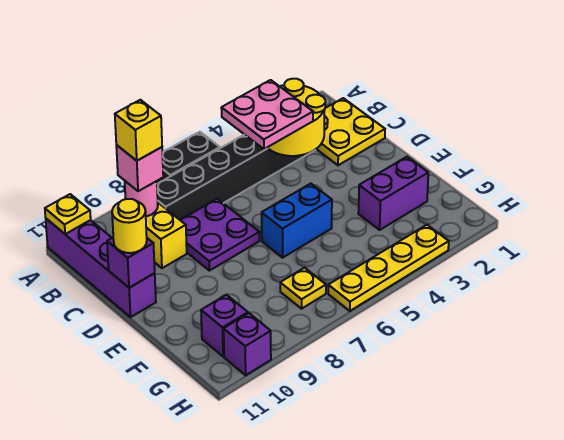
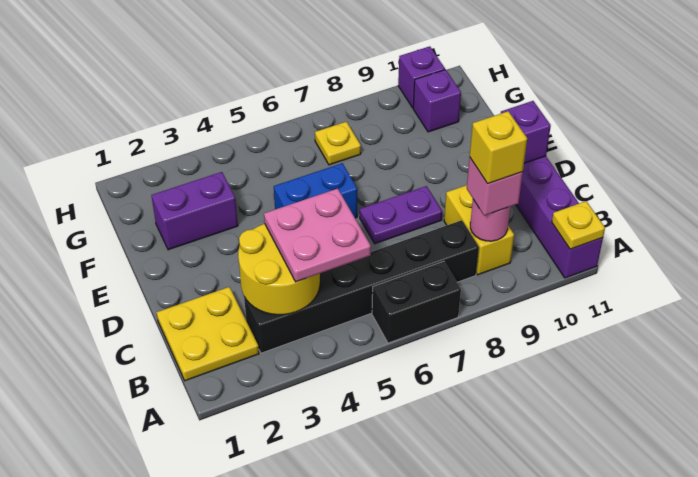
purple plate C7:D8 level 1 -> purple plate D7:D8 level 1
yellow round brick D11 level 3 -> none
yellow plate H3:H6 level 1 -> none

